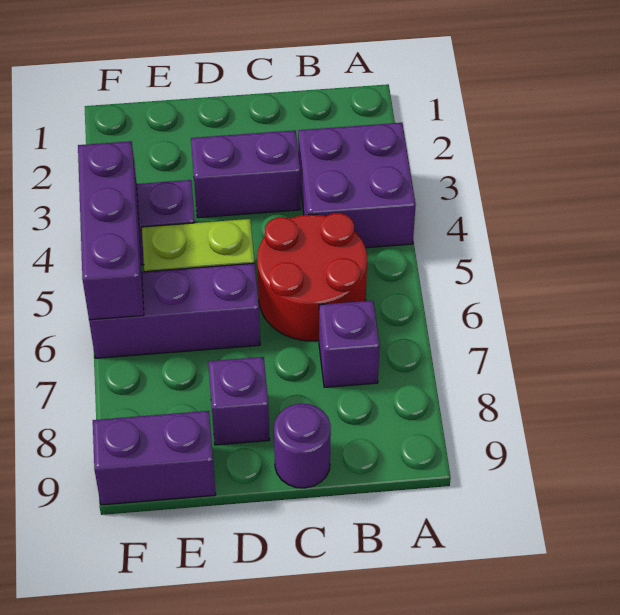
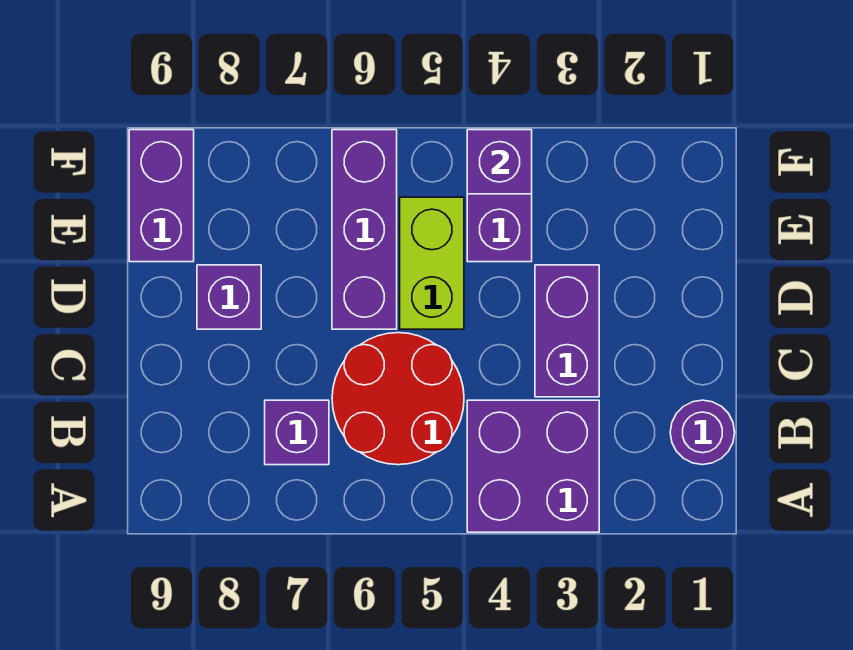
purple round brick C9 level 1 -> purple round brick B1 level 1
purple brick F4:F6 level 2 -> purple brick F4 level 2

